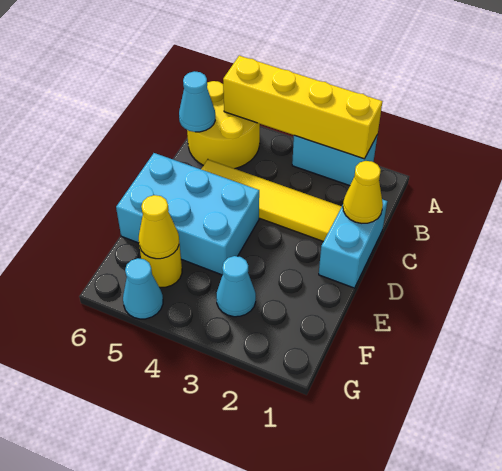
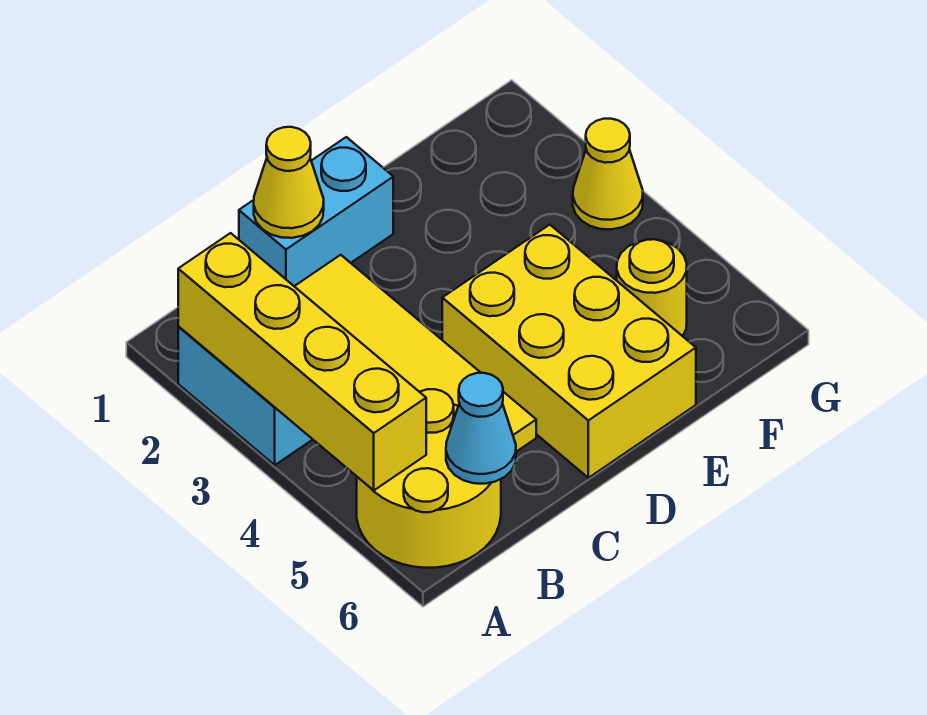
cyan brick D4:E6 level 1 -> yellow brick D4:E6 level 1
cyan cone F3 level 1 -> none
yellow cone F5 level 2 -> yellow cone G3 level 1
cyan cone G5 level 1 -> none

